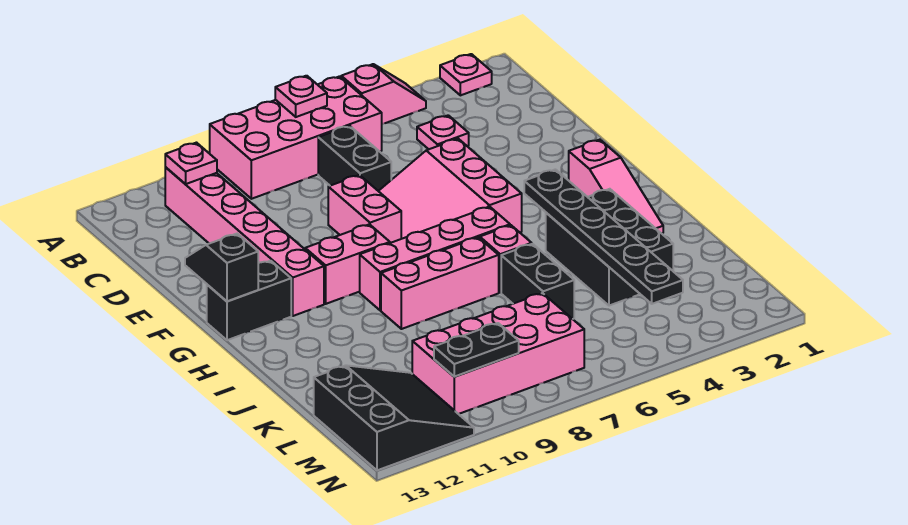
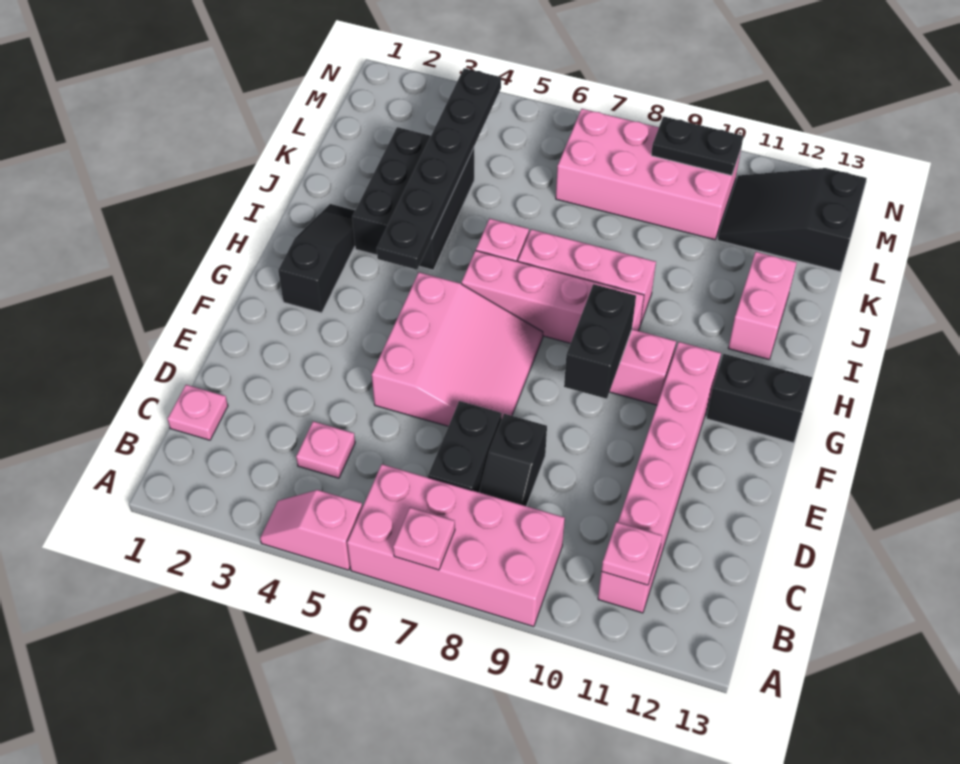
pink plate A2 level 1 -> pink plate C1 level 1
pink brick E8:F8 level 1 -> pink brick I12:J12 level 1
black slope F13:G13 level 2 top G -> black slope C8:D8 level 1 top D
pink slope G2:I2 level 1 top G -> black slope G2:I2 level 1 top G
black brick J6:K6 level 1 -> black brick F9:G9 level 2
black slope L11:N13 level 1 top 13 -> black slope L11:M13 level 1 top 13

